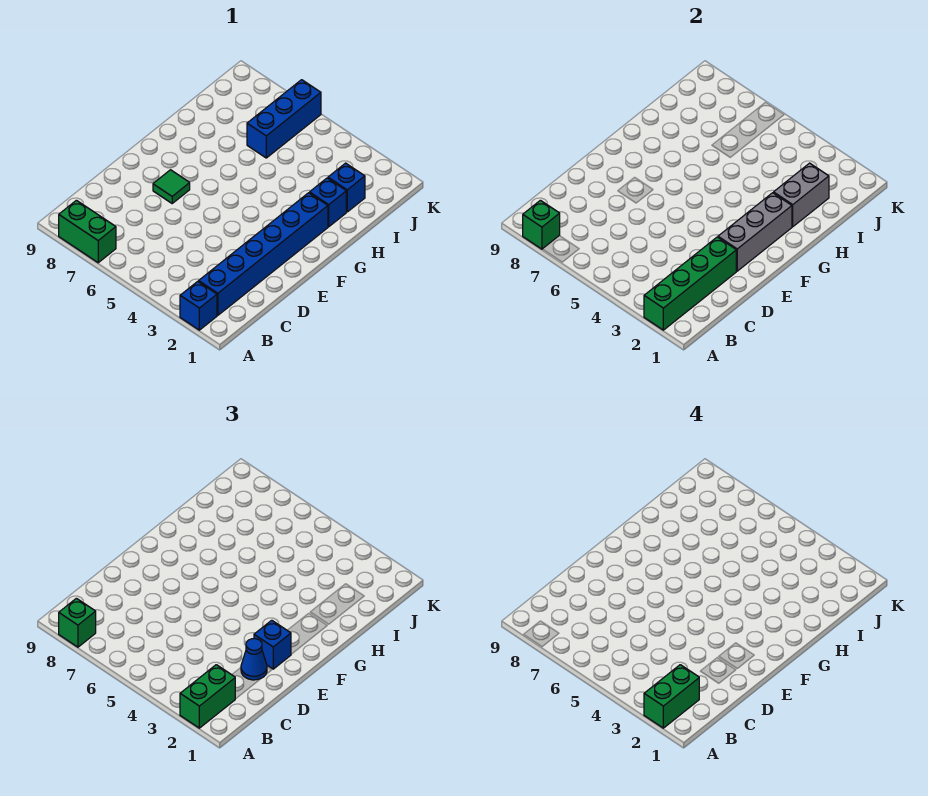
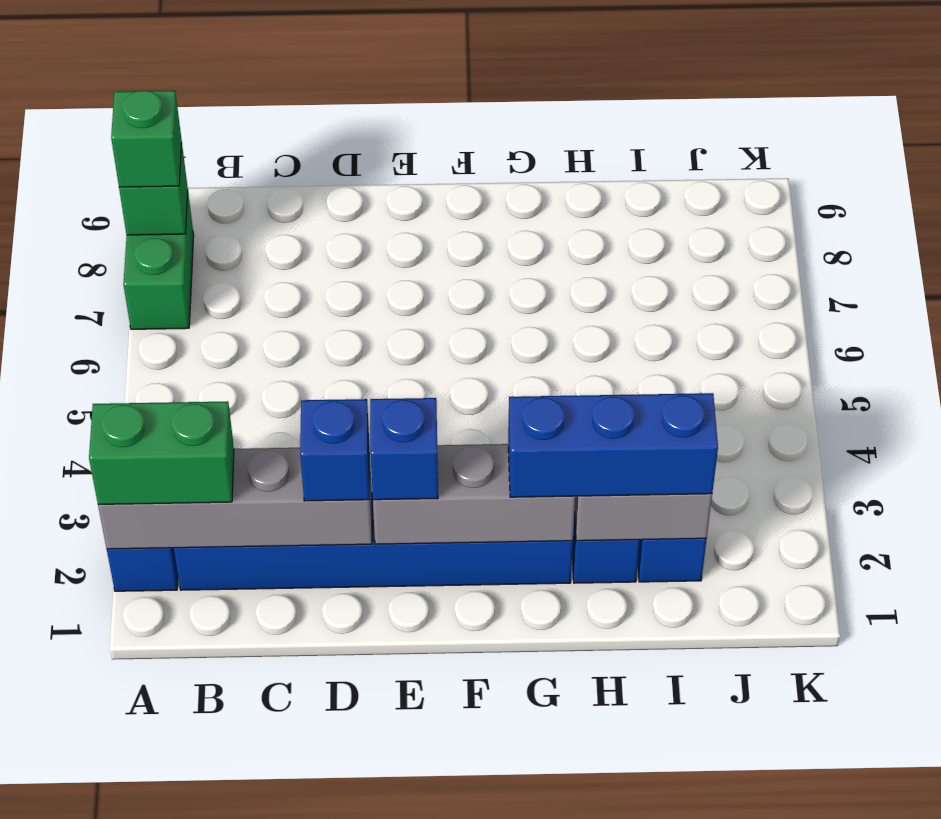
green brick A2:D2 level 2 -> grey brick A2:D2 level 2
green brick A2:B2 level 4 -> none
blue cone D2 level 3 -> blue brick D2 level 3
green tile E7 level 1 -> none
blue brick I6:K6 level 1 -> blue brick G2:I2 level 3

